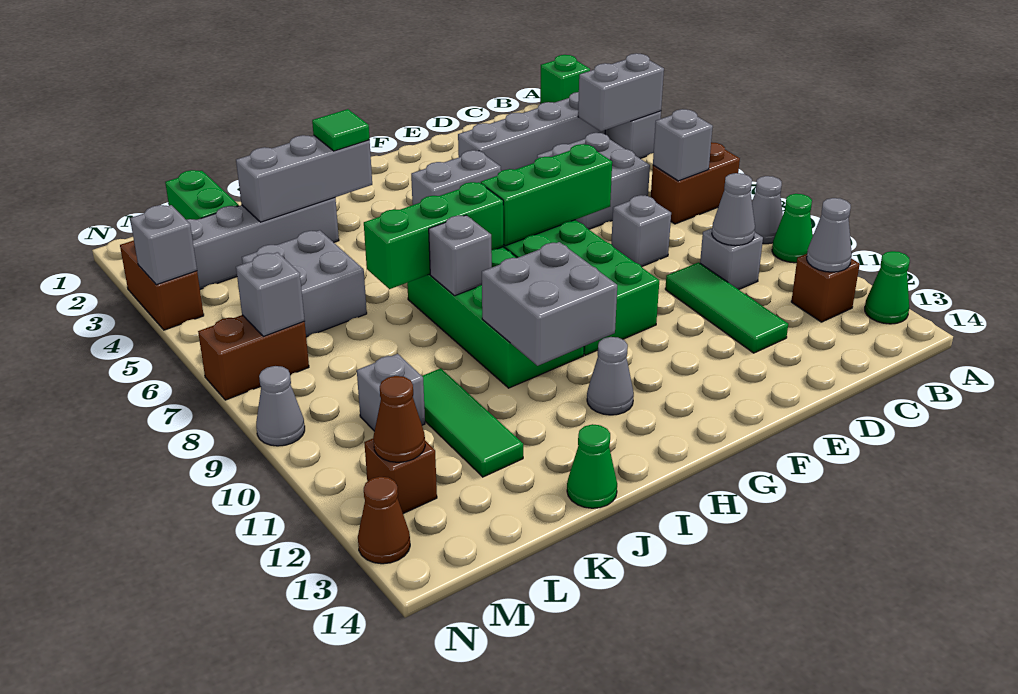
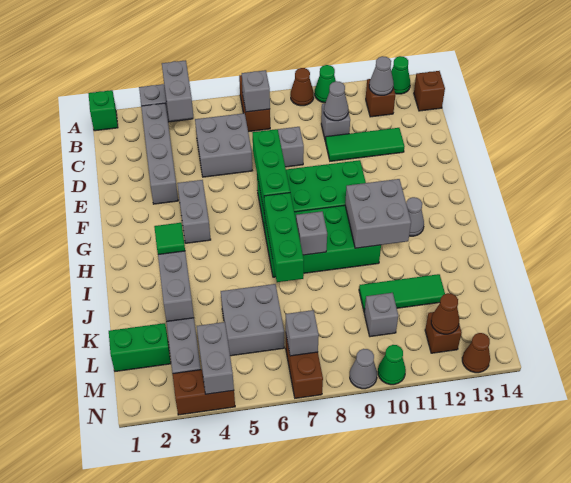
grey cone A9 level 1 -> brown cone A9 level 1
none -> brown brick B14 level 1
green cone J14 level 1 -> green cone N10 level 1
grey brick N4 level 2 -> grey brick M4:N4 level 2

